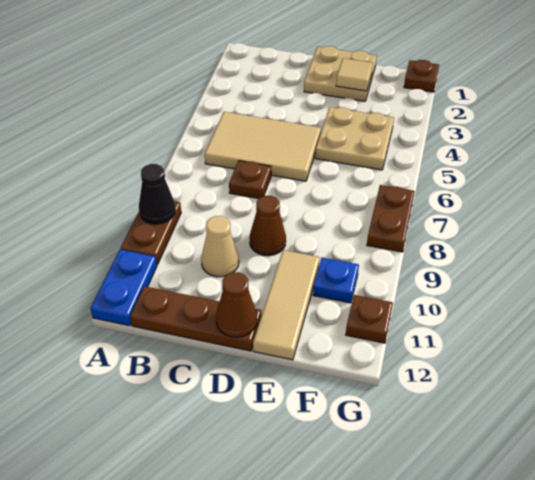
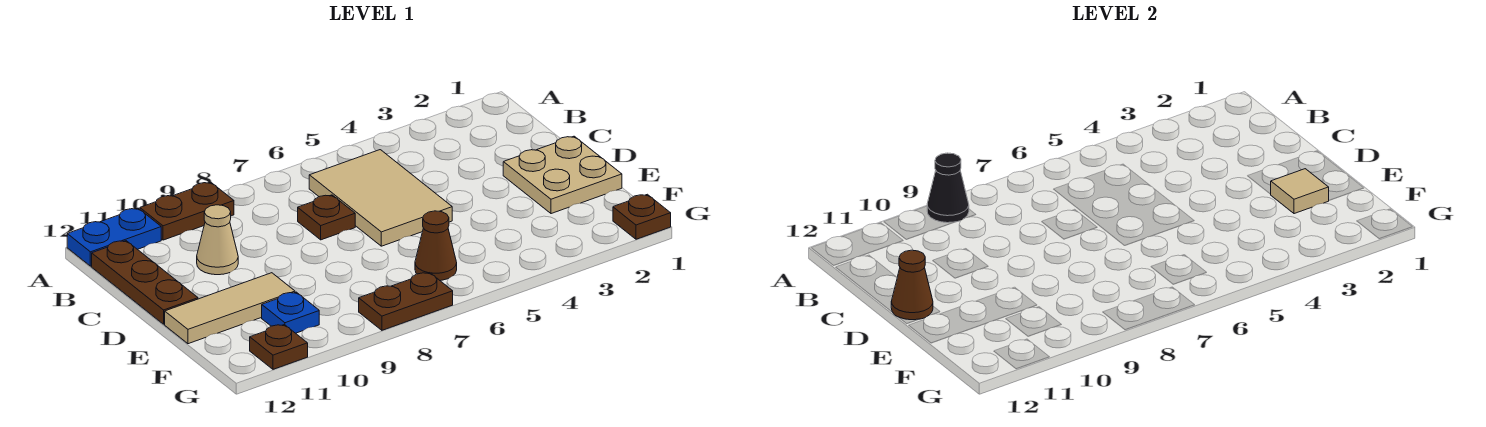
brown cone D9 level 1 -> brown cone F6 level 1
tan plate E4:F5 level 1 -> none

